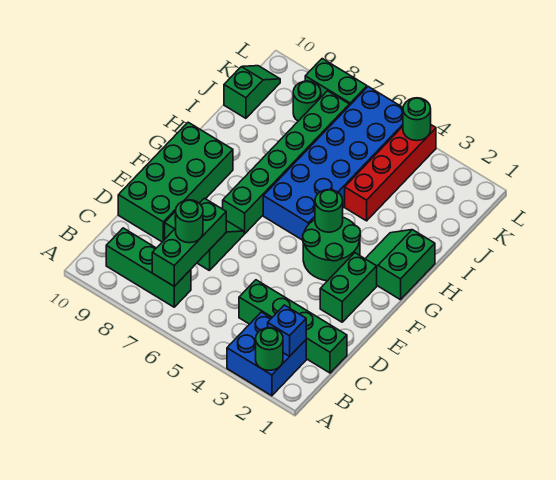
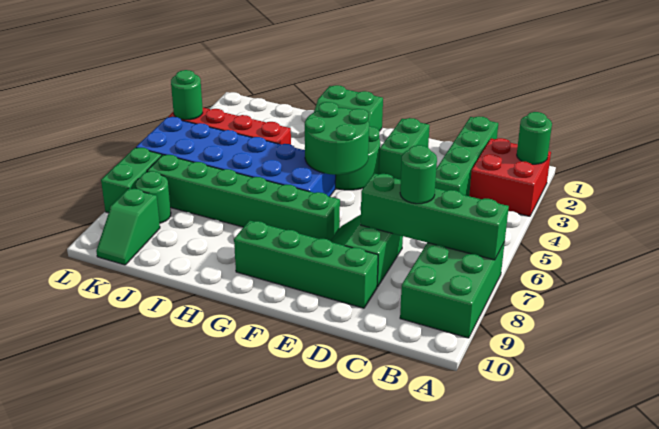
blue brick A2:B3 level 1 -> red brick A2:B3 level 1
blue brick B2 level 2 -> none
green brick B7:B9 level 1 -> green brick A7:B9 level 1
green brick B7:D7 level 2 -> green brick A7:D7 level 2
green brick D9:G10 level 1 -> green brick D9:G9 level 1
green brick E2:F2 level 1 -> green brick E2:E3 level 1
green round brick G4 level 2 -> green round brick F4:G5 level 2
green slope J10:K10 level 1 top J -> green slope K9:K10 level 1 top 9

